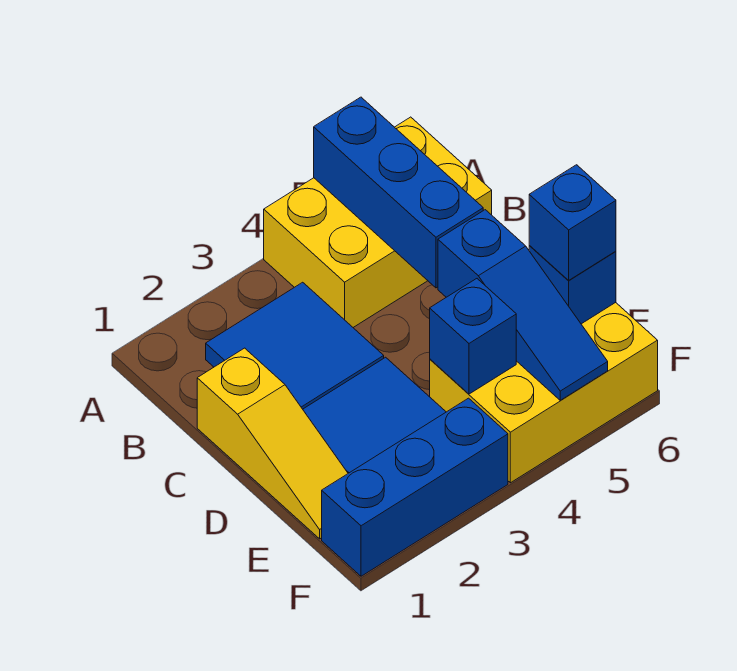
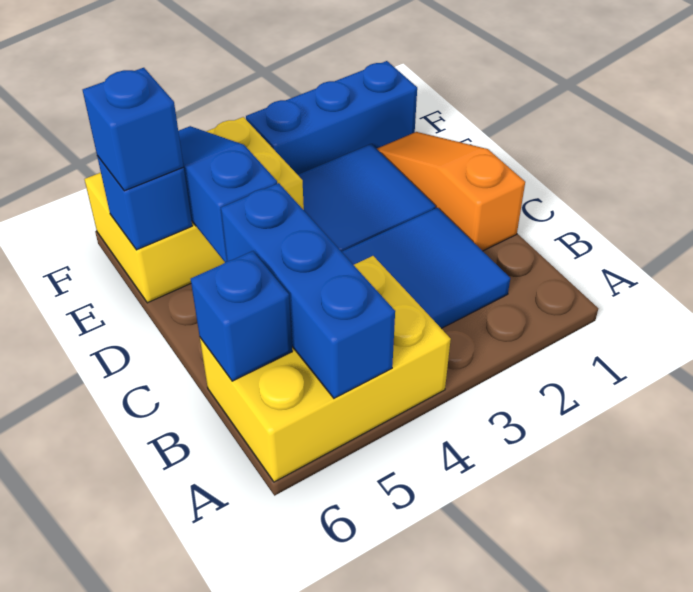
yellow slope C1:E1 level 1 top C -> orange slope C1:E1 level 1 top C
blue brick E4 level 2 -> blue brick B6 level 2

